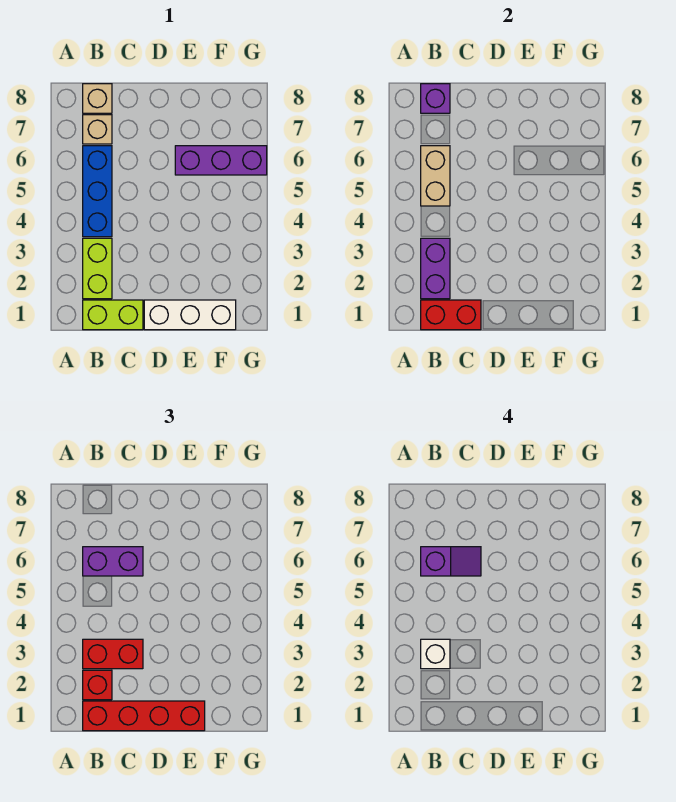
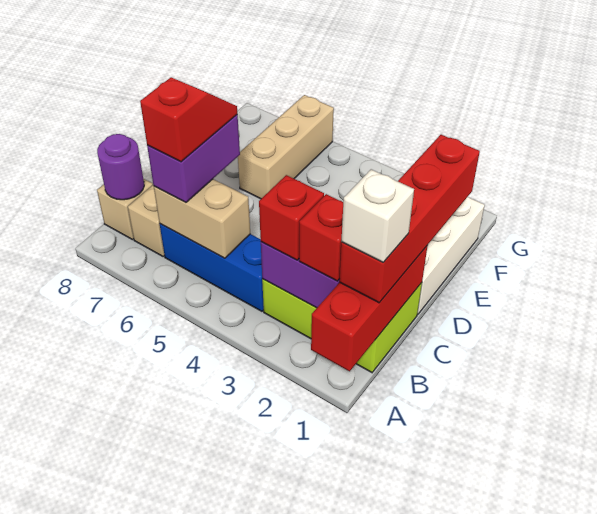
red brick B1:C1 level 2 -> red brick A1:C1 level 2
red brick B3:C3 level 3 -> red brick B3 level 3
white brick B3 level 4 -> white brick B1 level 4
purple slope B6:C6 level 4 top B -> red slope B6:C6 level 4 top B
purple brick B8 level 2 -> purple round brick B8 level 2
purple brick E6:G6 level 1 -> tan brick E6:G6 level 1

